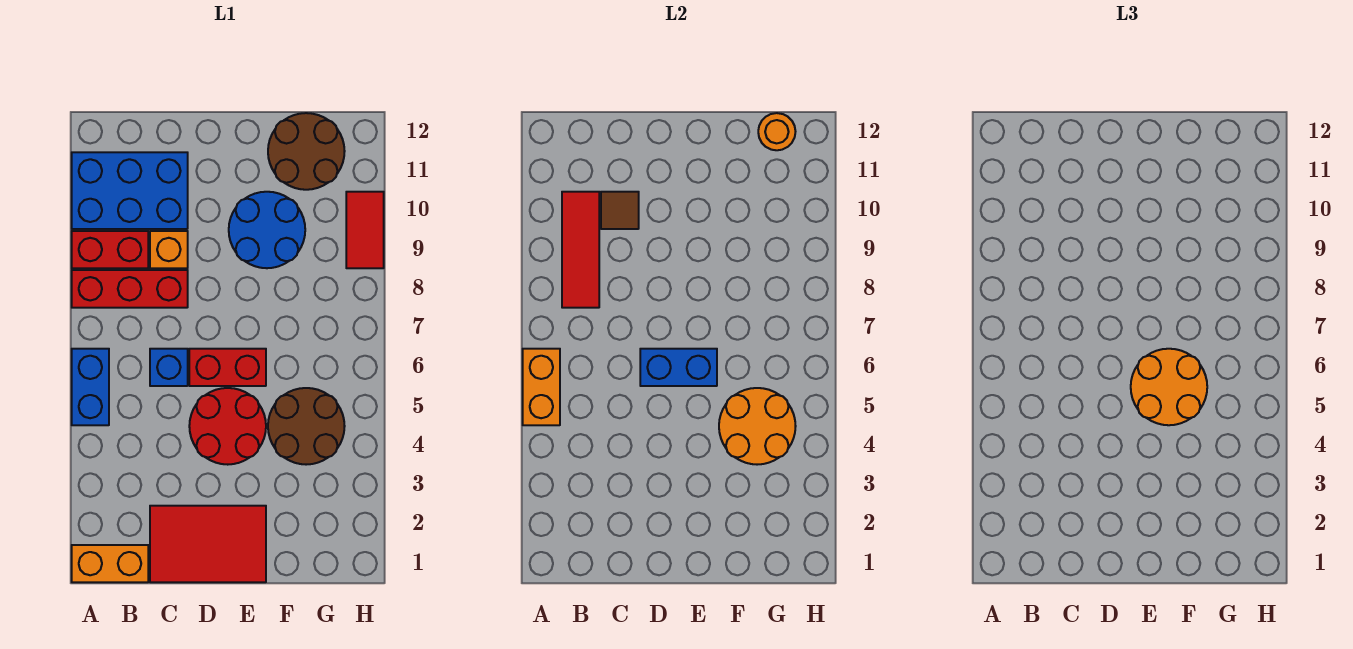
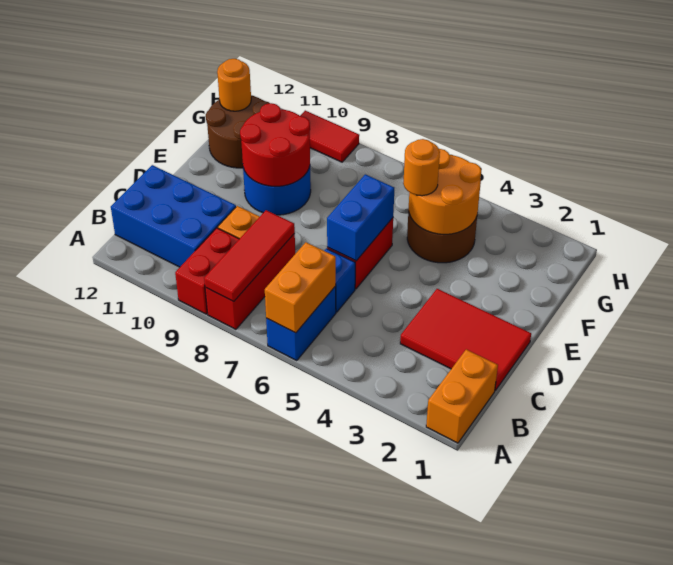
blue brick A5:A6 level 1 -> blue brick A6:B6 level 1
orange brick A5:A6 level 2 -> orange brick A6:B6 level 2
blue brick A10:C11 level 1 -> blue brick B10:C12 level 1
red tile B8:B10 level 2 -> red tile A8:C8 level 2
red tile C1:E2 level 1 -> red tile C1:D3 level 1
brown tile C10 level 2 -> none
red round brick D4:E5 level 1 -> red round brick E9:F10 level 2
orange round brick E5:F6 level 3 -> orange round brick F5 level 3

